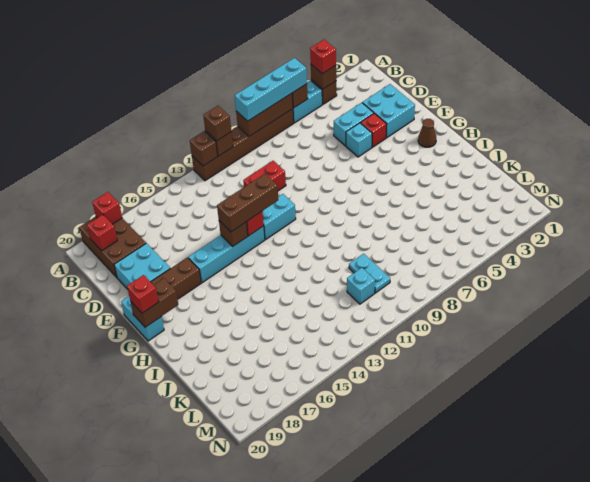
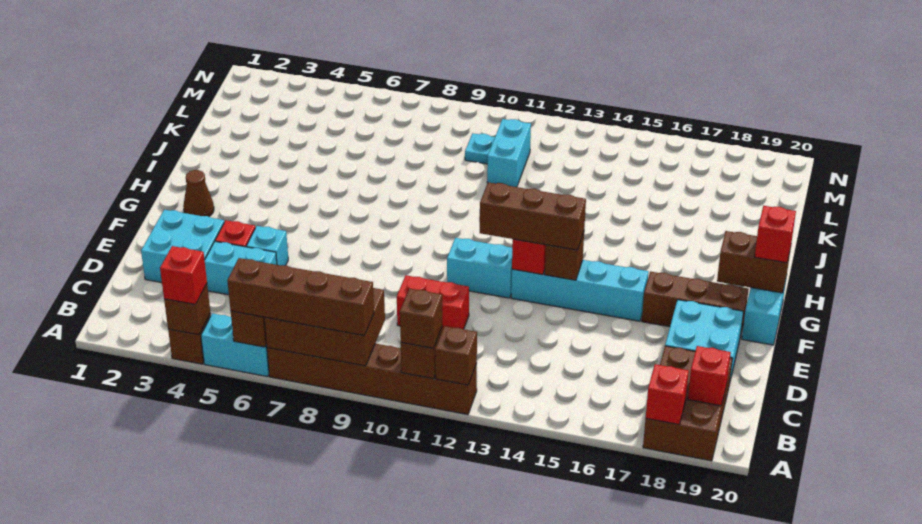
cyan brick A6:A9 level 3 -> brown brick A6:A9 level 3
brown brick A7:A9 level 2 -> brown brick A7:B9 level 2
cyan plate K10:L10 level 1 -> cyan plate L10 level 1
cyan brick L11 level 1 -> cyan brick K11:L11 level 1

